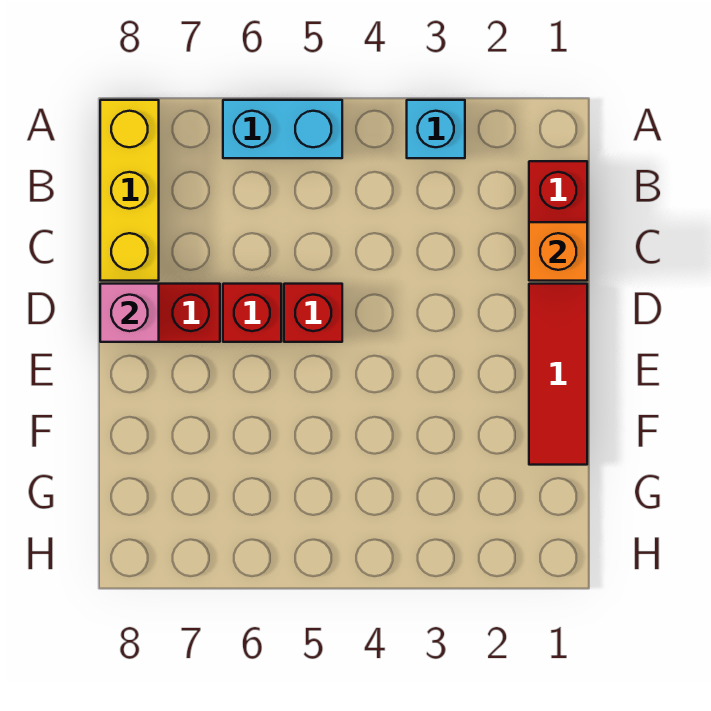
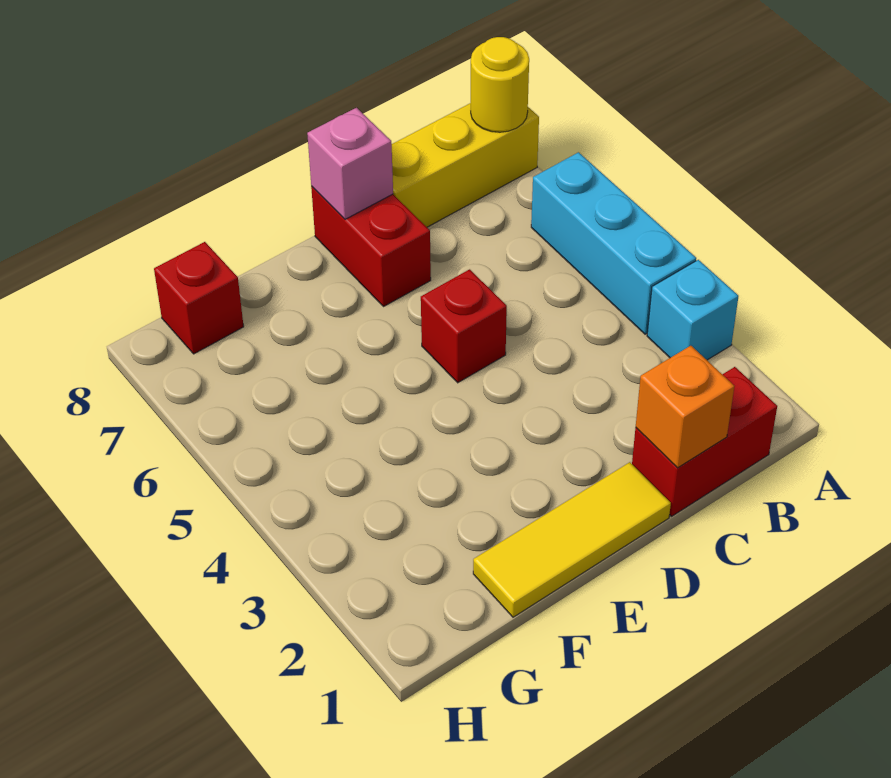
cyan brick A5:A6 level 1 -> cyan brick A4:A6 level 1
none -> yellow round brick A8 level 2
red tile D1:F1 level 1 -> yellow tile D1:F1 level 1
red brick D6 level 1 -> red brick G8 level 1

